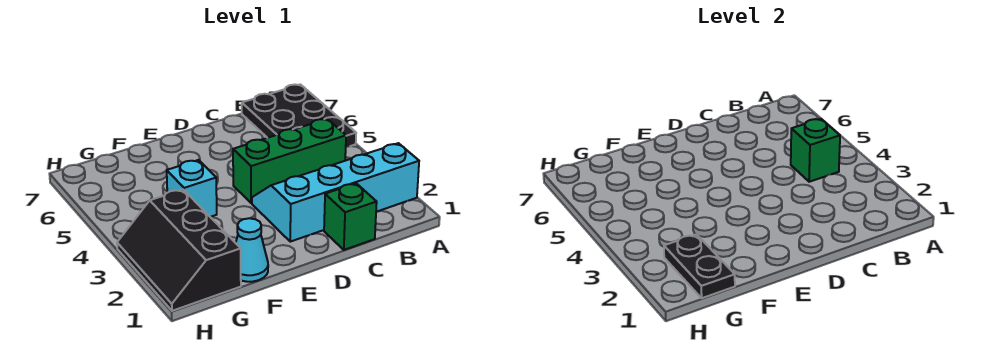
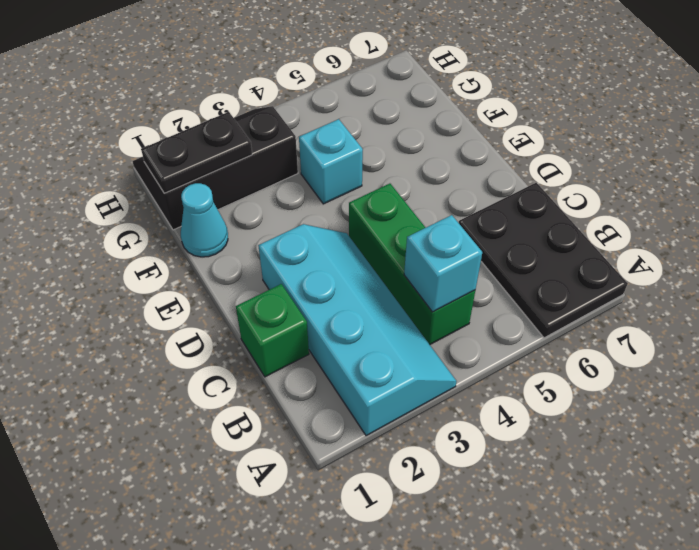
black plate A5:B7 level 1 -> black plate A6:C7 level 1
green brick B4 level 2 -> cyan brick B4 level 2

